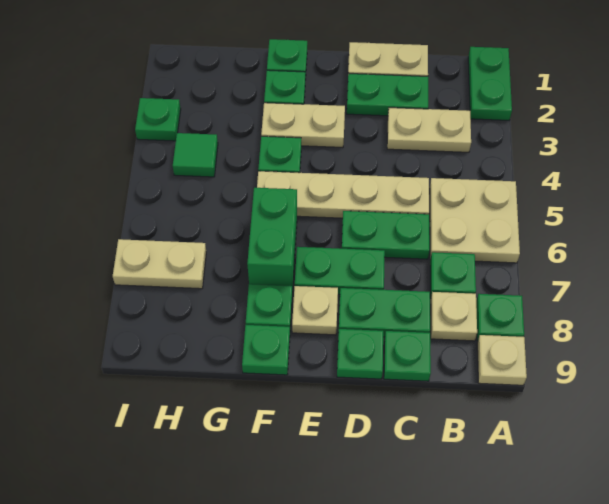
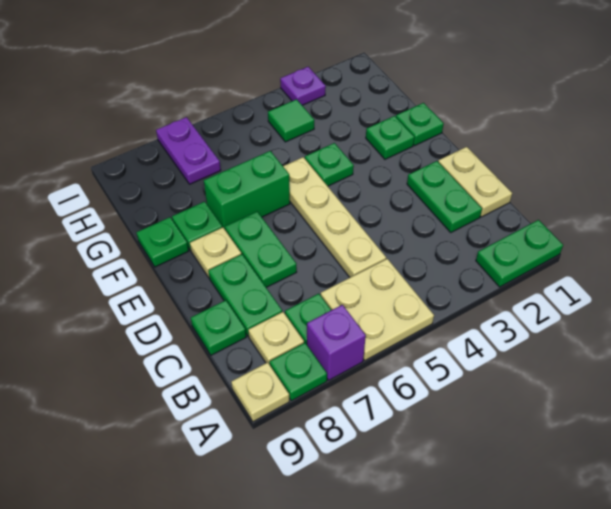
none -> purple brick A7 level 1
tan plate B3:C3 level 1 -> none
green plate C6:D6 level 1 -> none
green plate D9 level 1 -> none
tan plate E3:F3 level 1 -> none
tan plate H7:I7 level 1 -> purple plate H7:I7 level 1
green plate I3 level 1 -> purple plate I3 level 1

